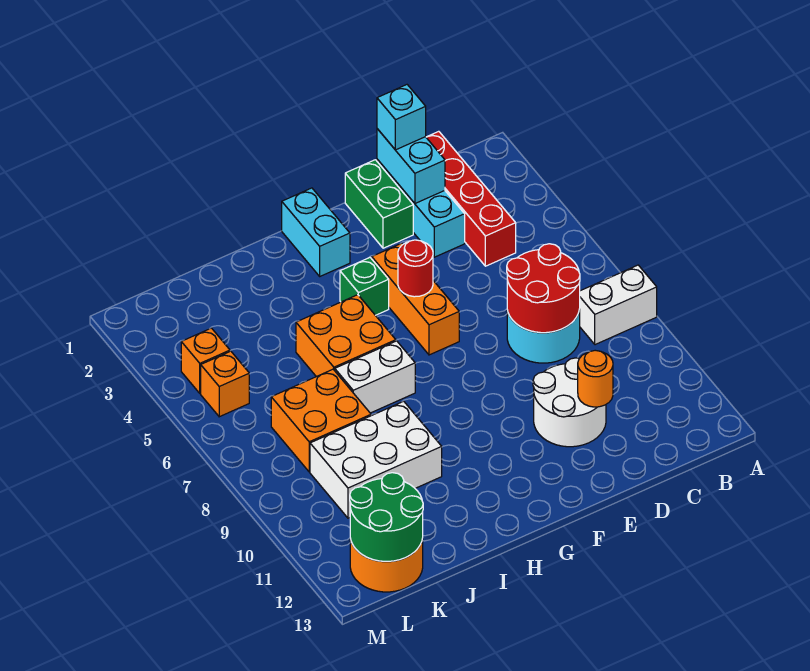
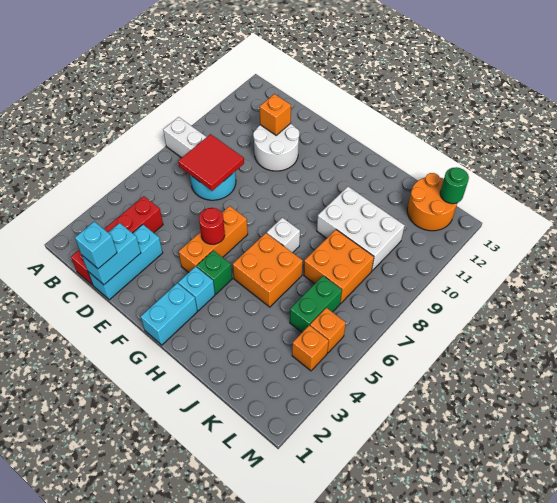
red round brick C7:D8 level 2 -> red tile C7:D8 level 2
orange round brick D11 level 2 -> orange brick D11 level 2
green brick E1:E2 level 1 -> green brick K5:K6 level 1
none -> cyan brick G3 level 1
white brick H7:I7 level 1 -> white brick H7 level 1
green round brick K12:L13 level 2 -> green round brick L13 level 2

